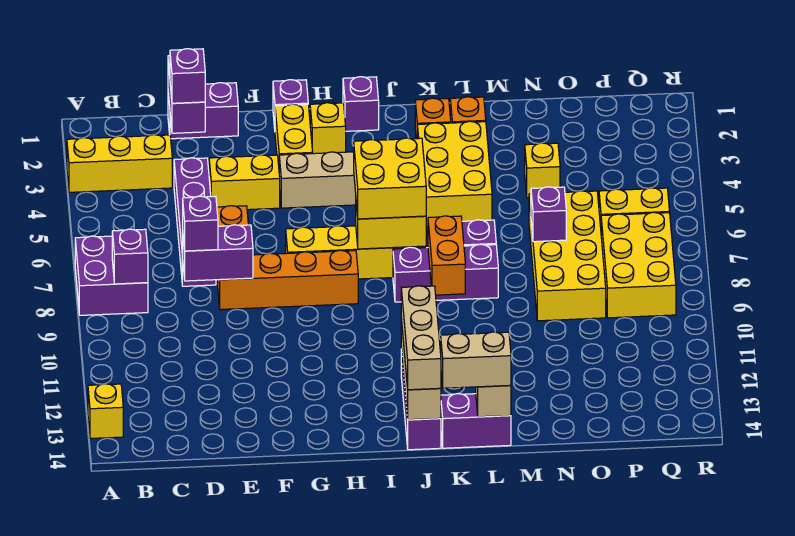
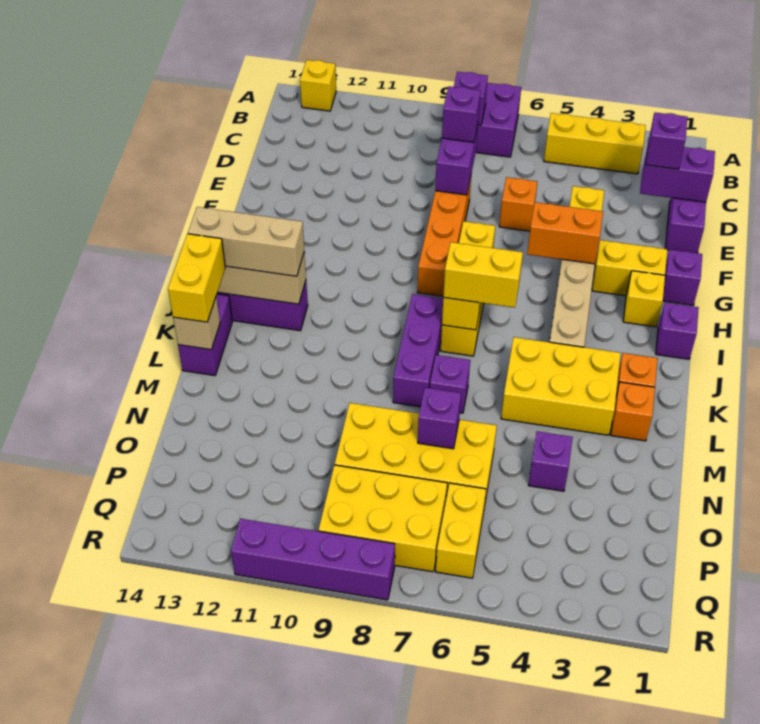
yellow brick A3:C3 level 1 -> yellow brick B3:B5 level 1
purple brick D4:D7 level 1 -> purple brick R8:R11 level 1
yellow brick I6:J7 level 3 -> yellow brick J6:J7 level 3
orange brick K8:K9 level 2 -> orange brick G4:G5 level 2
tan brick K14:L14 level 3 -> yellow brick K14:L14 level 3
yellow brick N4 level 1 -> purple brick N4 level 1

